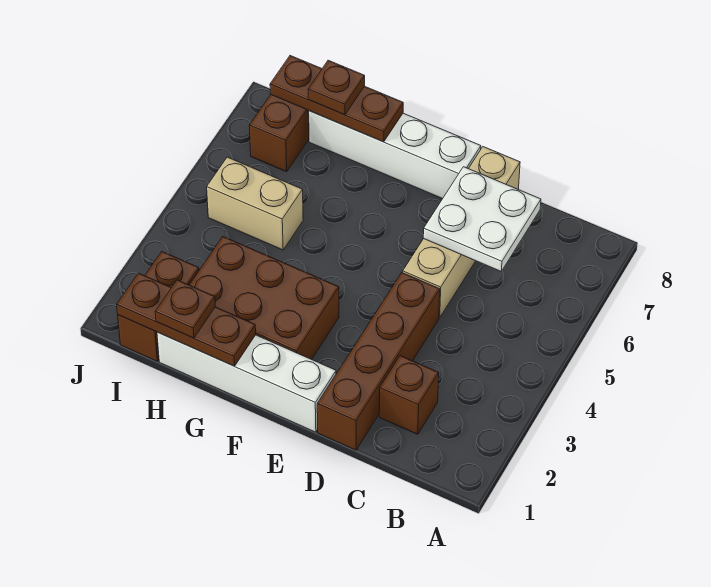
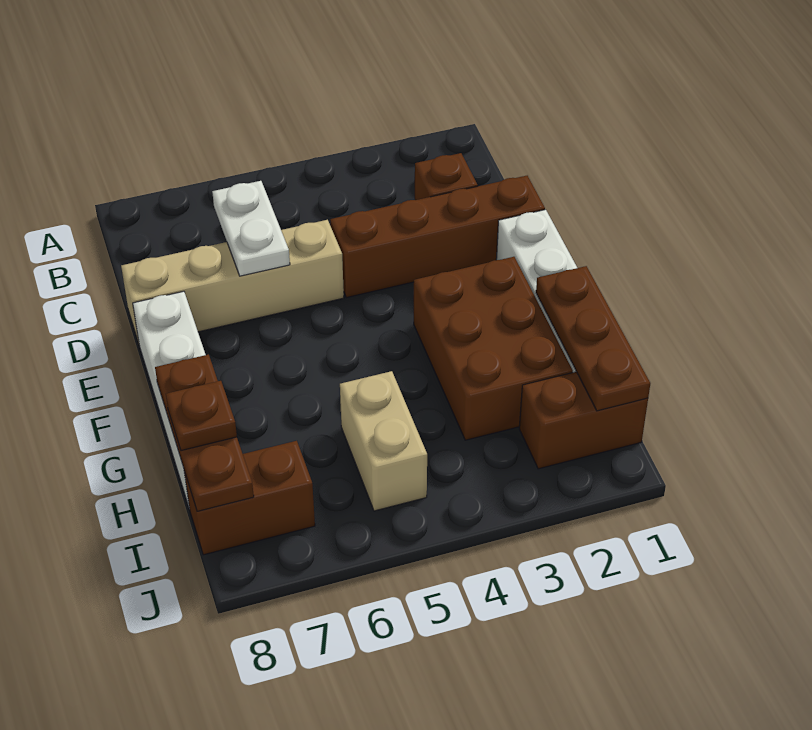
white plate C6:D7 level 2 -> white plate C6:D6 level 2
brown plate H1 level 3 -> none

